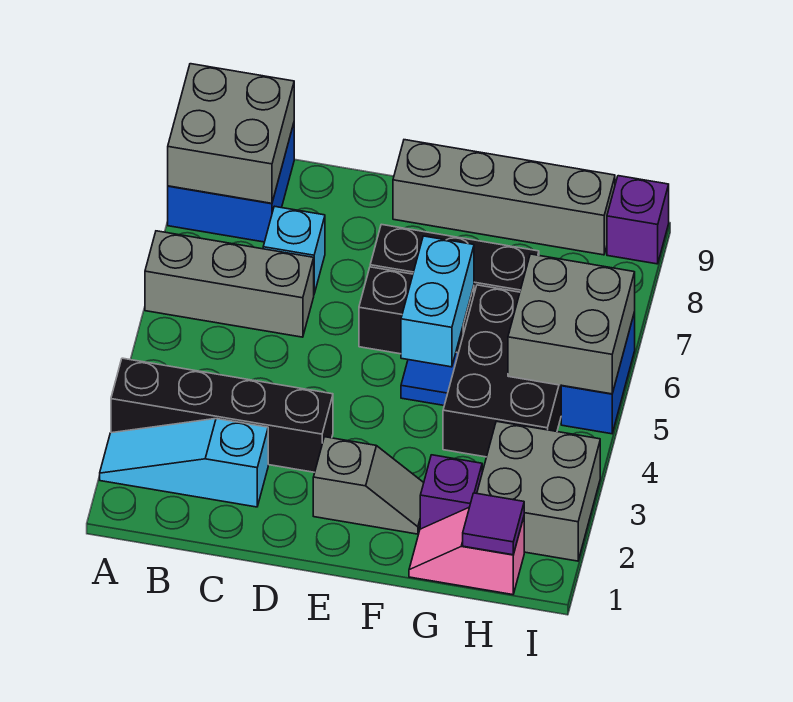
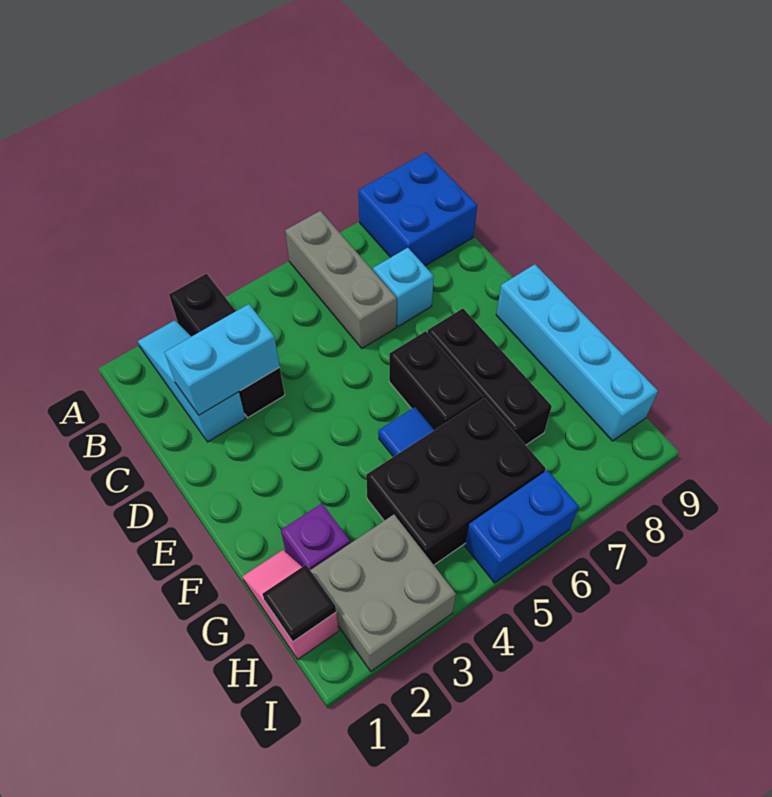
black brick A3:D3 level 1 -> black brick A3:C3 level 1
grey brick A8:B9 level 2 -> none
grey slope E2:F2 level 1 top E -> none
grey brick E9:H9 level 1 -> cyan brick E9:H9 level 1
cyan brick F5:F6 level 2 -> cyan brick C2:C3 level 2
purple tile H1 level 2 -> black tile H1 level 2
grey brick H5:I6 level 2 -> none
purple brick I9 level 1 -> none

